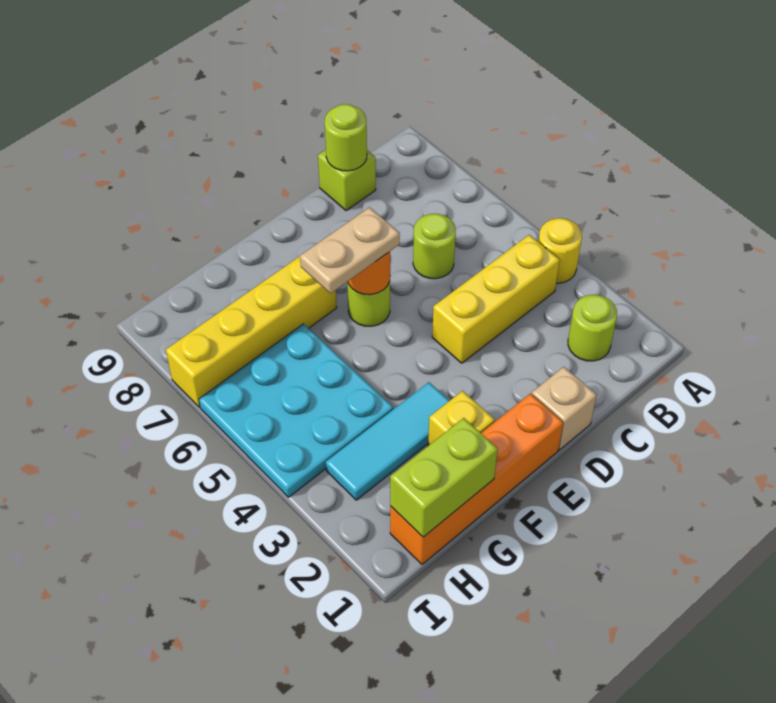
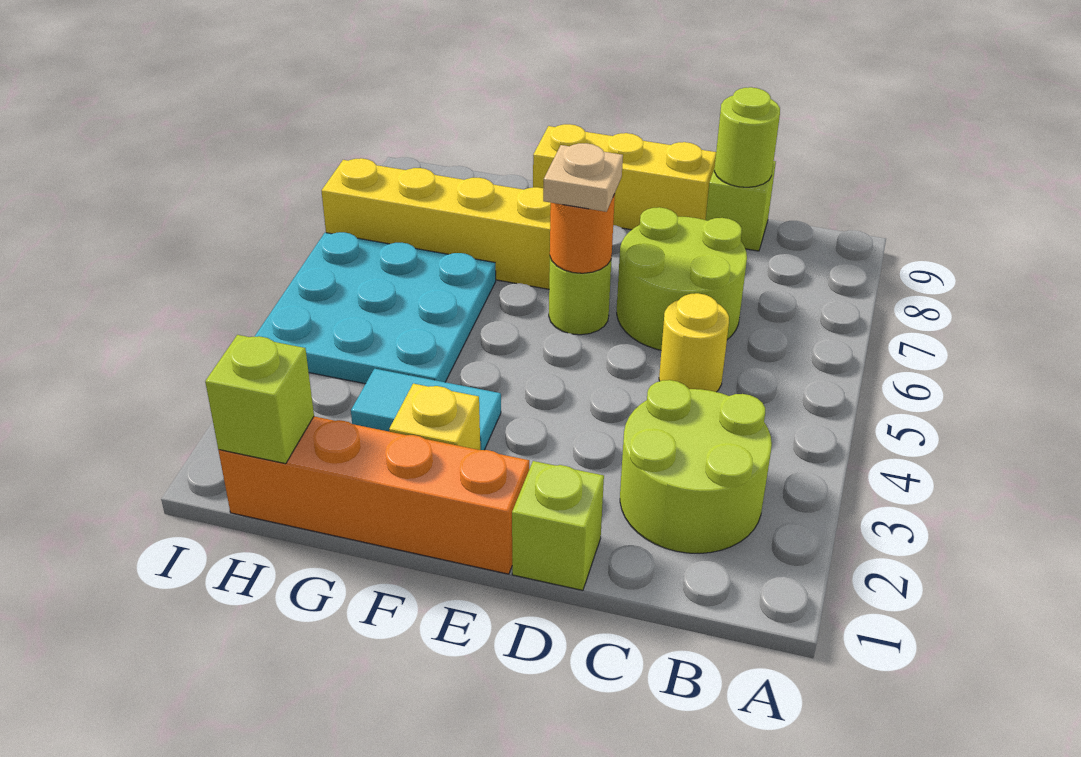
yellow round brick A4 level 1 -> yellow round brick C5 level 1
lime round brick B2 level 1 -> lime round brick B2:C3 level 1
yellow brick B4:D4 level 1 -> yellow brick D9:F9 level 1
lime round brick C6 level 1 -> lime round brick C6:D7 level 1
tan brick D1 level 1 -> lime brick D1 level 1
tan plate E6:F6 level 3 -> tan plate E6 level 3
cyan tile F3:H3 level 1 -> cyan tile F3:G3 level 1
lime brick G1:H1 level 2 -> lime brick H1 level 2

